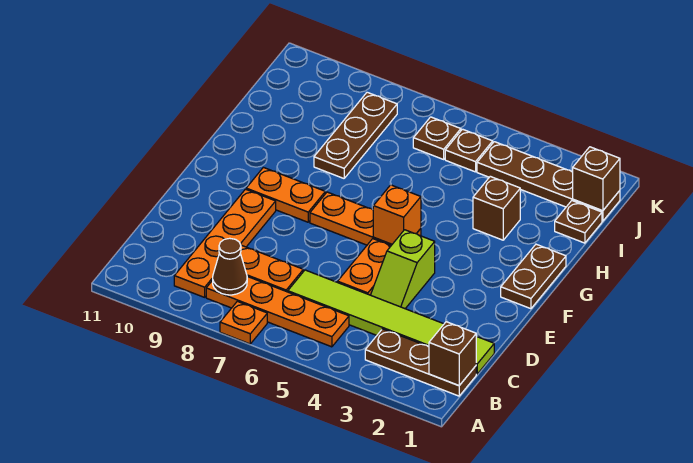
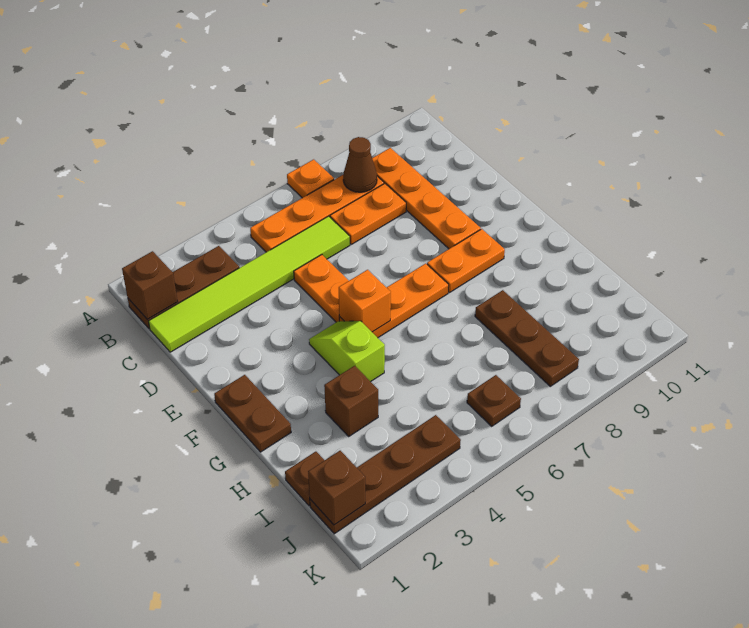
lime slope D4:E4 level 1 top E -> lime slope F4:G4 level 1 top G
brown plate J5 level 1 -> none

